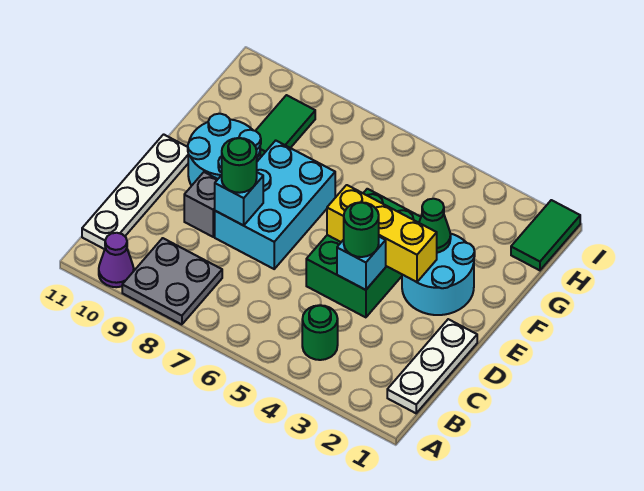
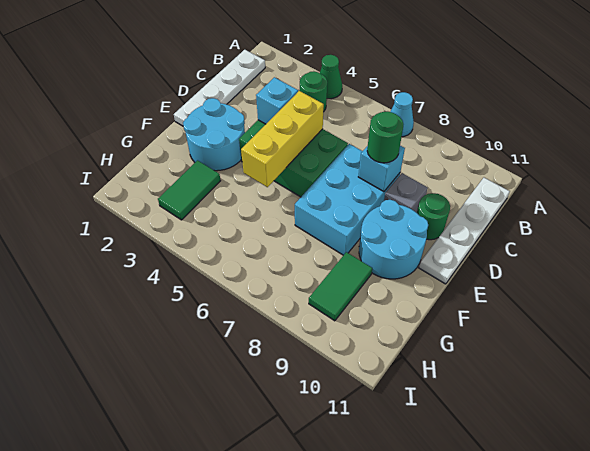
none -> cyan cone A7 level 1
grey plate A8:B9 level 1 -> none
purple cone A10 level 1 -> none
white plate B1:D1 level 1 -> white plate B1:E1 level 1
green brick D4:F5 level 1 -> green brick D4:E6 level 1
green round brick D4 level 3 -> green round brick D10 level 1
yellow brick E3:E5 level 2 -> yellow brick D5:F5 level 2
green cone F3 level 2 -> green cone A4 level 1
green tile H1:I1 level 1 -> green tile G3:H3 level 1

